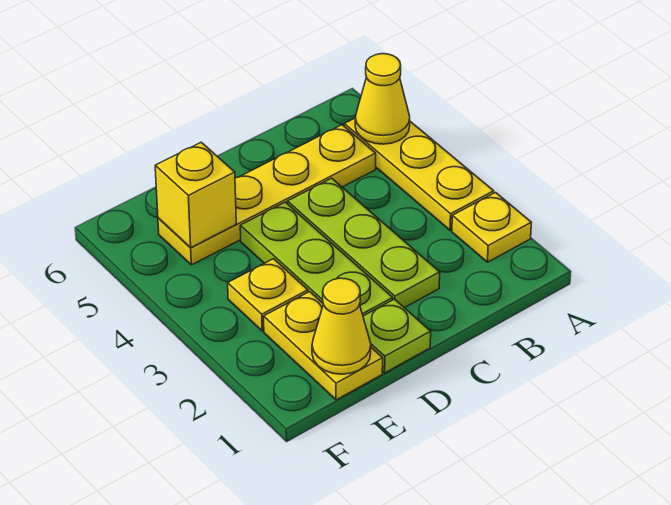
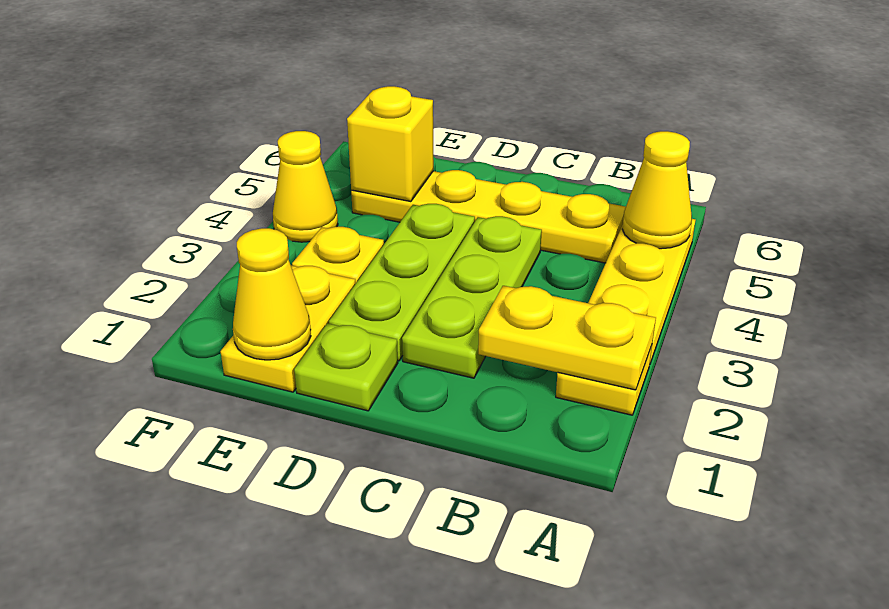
none -> yellow plate A2:B2 level 2
none -> yellow cone F4 level 1

